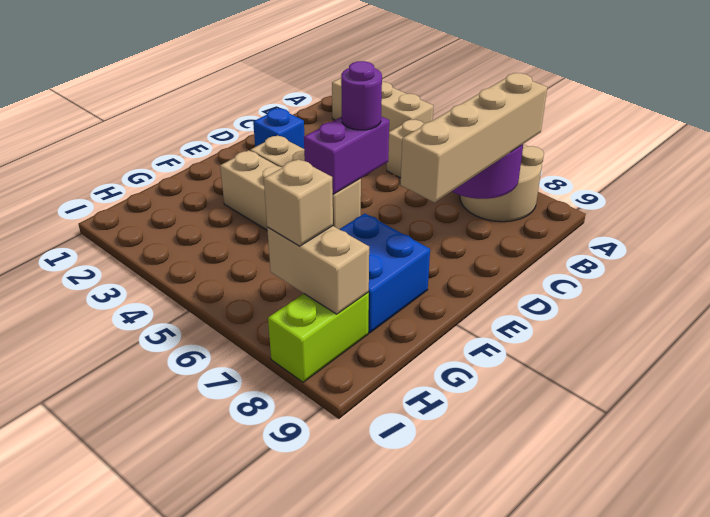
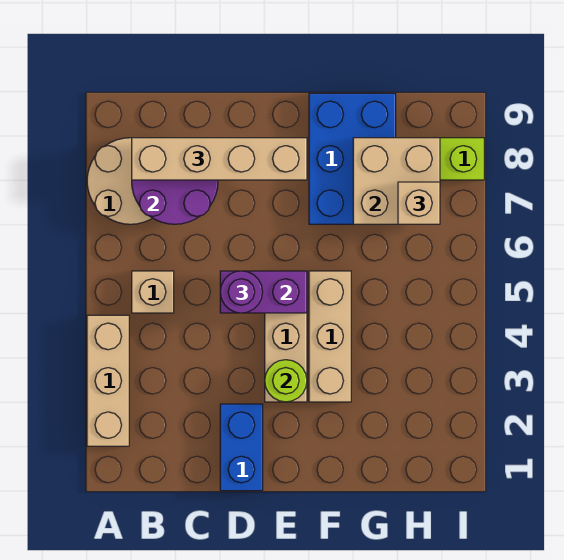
blue brick D2 level 1 -> blue brick D1:D2 level 1
none -> lime round brick E3 level 2
blue brick F7:G8 level 1 -> blue brick F7:G9 level 1
tan brick H7:H8 level 2 -> tan brick G7:H8 level 2

